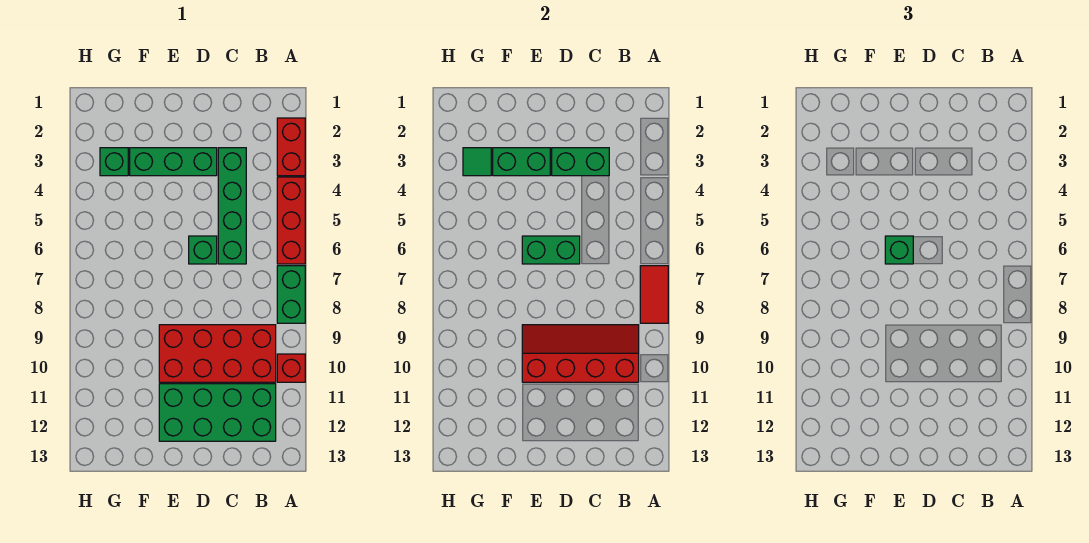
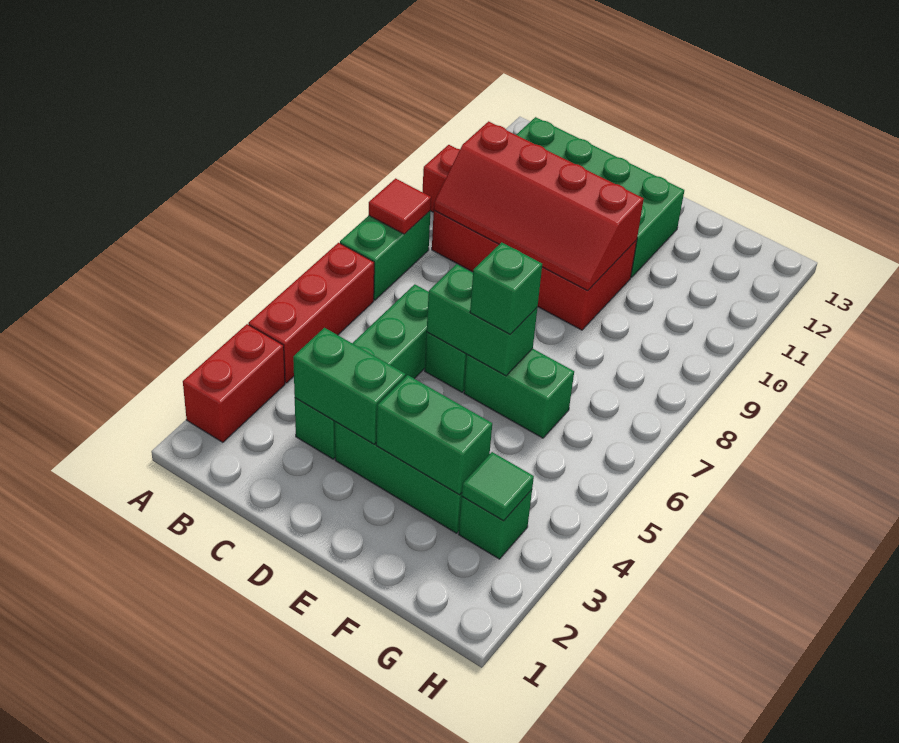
red tile A7:A8 level 2 -> red tile A8 level 2
none -> green brick E6:F6 level 1

